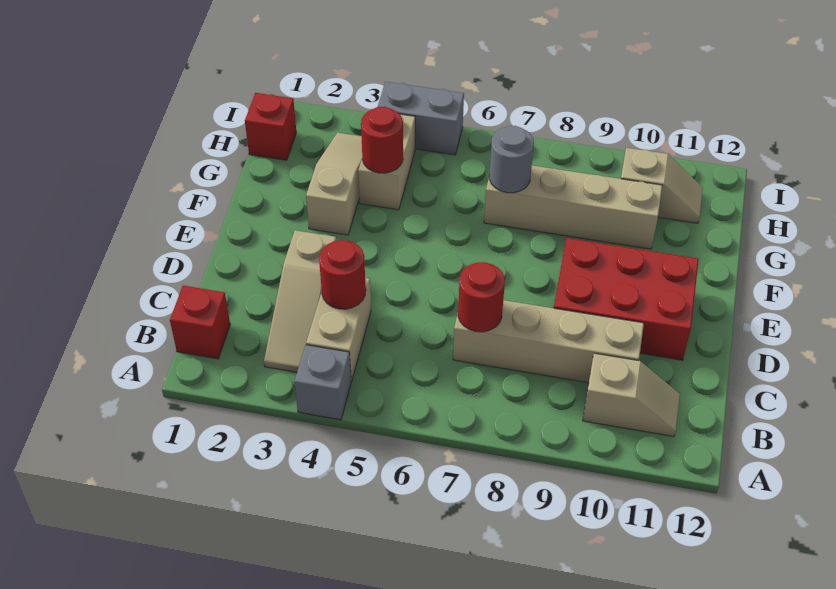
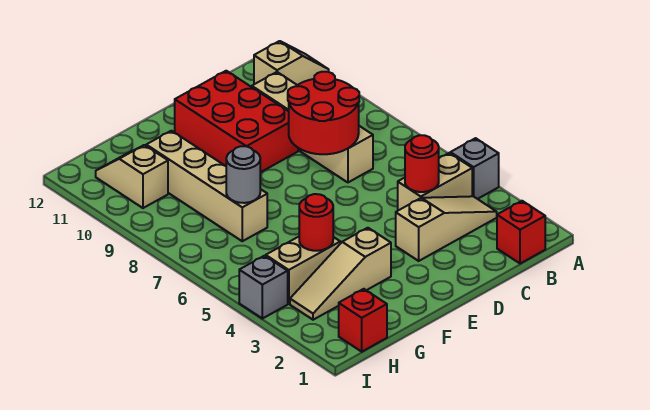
tan slope B10:B11 level 1 top 10 -> tan slope A11:B11 level 1 top B
red round brick C7 level 2 -> red round brick C7:D8 level 2
grey brick I4:I5 level 1 -> grey brick I4 level 1

